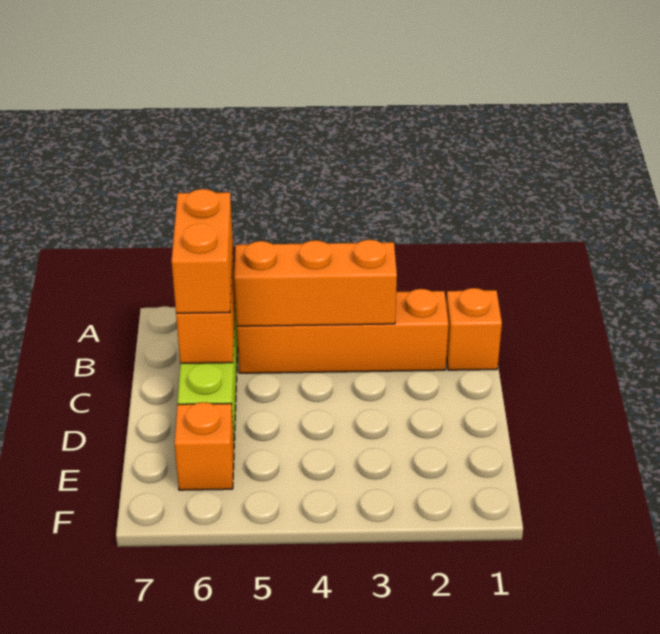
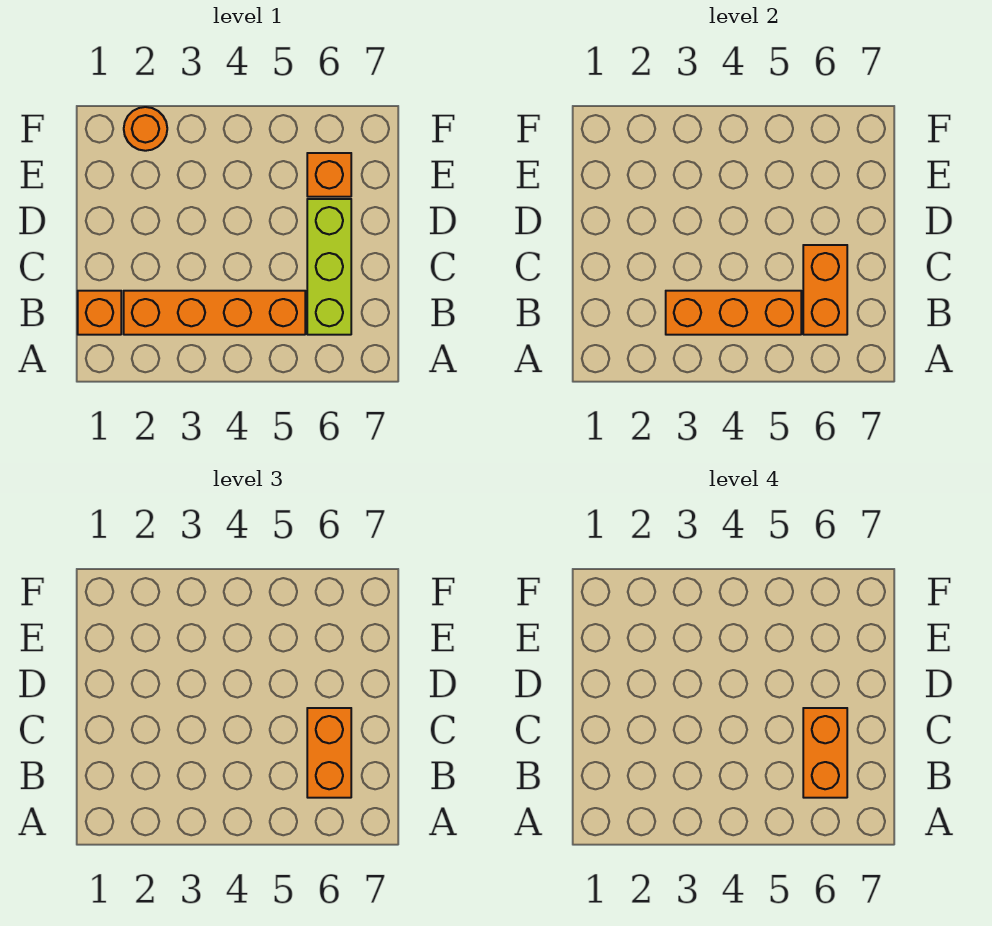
none -> orange brick B6:C6 level 4
none -> orange round brick F2 level 1

